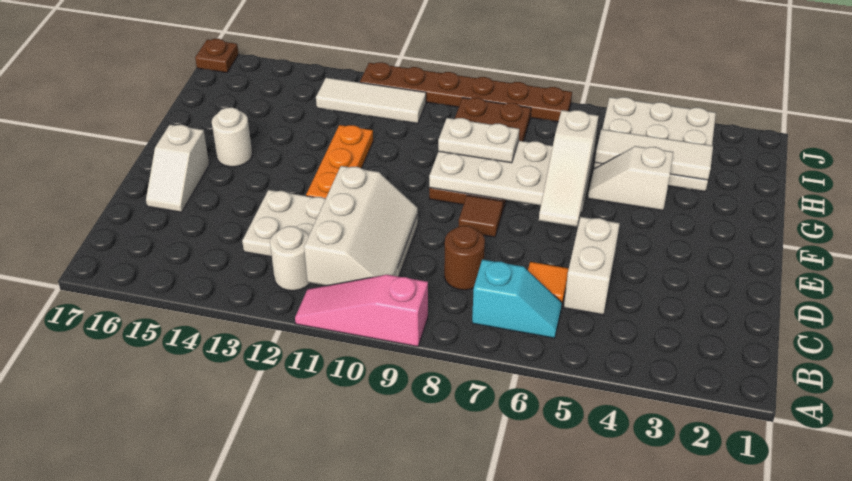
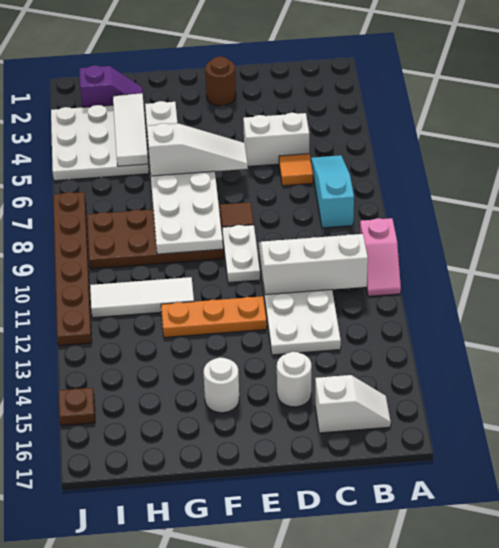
pink slope A9:A11 level 1 top 9 -> pink slope A10:A11 level 1 top 10
cyan slope B6:B7 level 1 top 7 -> cyan slope B6:B8 level 1 top 8
white round brick B12 level 1 -> white round brick D15 level 1
brown round brick C8 level 1 -> brown round brick E2 level 1
white slope D16:E16 level 1 top E -> white slope B16:C16 level 1 top C
white plate G8:G9 level 3 -> white plate E9:E10 level 1
none -> purple slope H2:I2 level 1 top I
white tile I11:I13 level 1 -> white tile G11:I11 level 1
brown plate J17 level 1 -> brown plate J15 level 1

